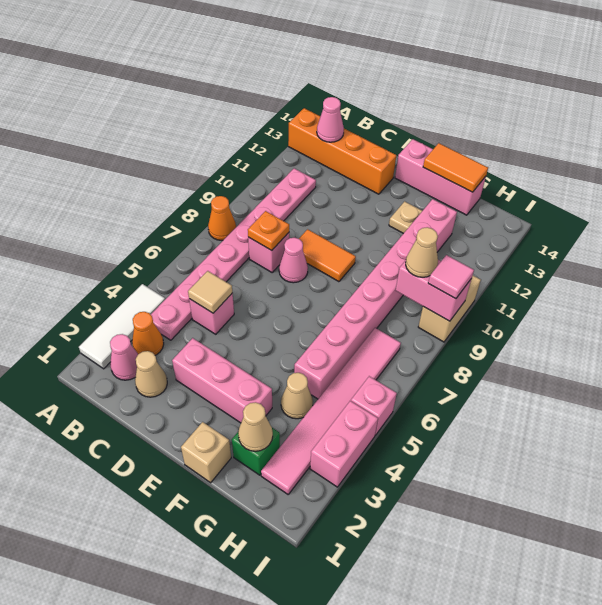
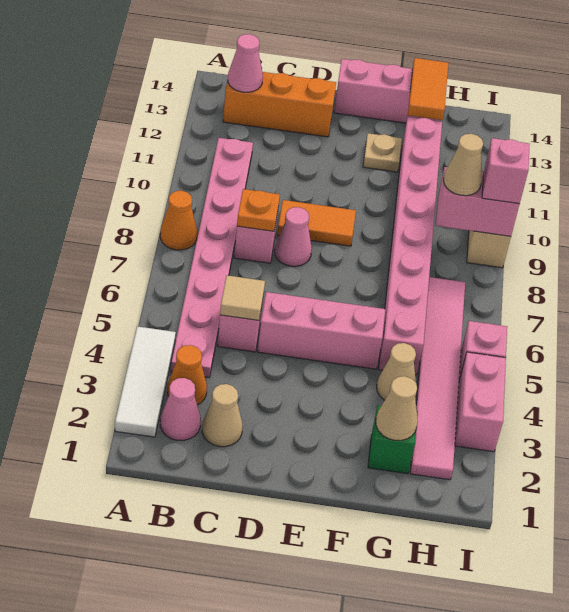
orange brick A13:D13 level 1 -> orange brick B13:D13 level 1
pink brick D3:F3 level 1 -> pink brick D5:F5 level 1
tan brick F1 level 1 -> none
orange tile F14:G14 level 2 -> orange tile G13:G14 level 2
pink tile I9 level 3 -> pink brick I9 level 3

